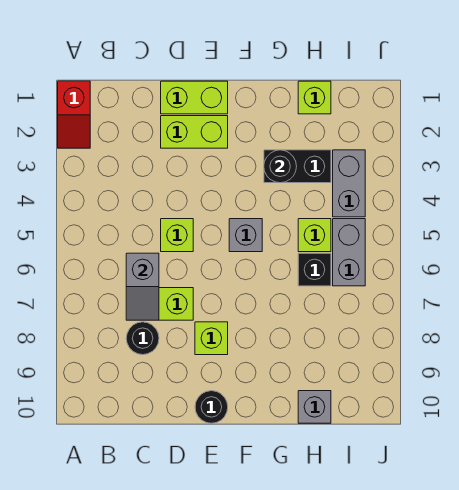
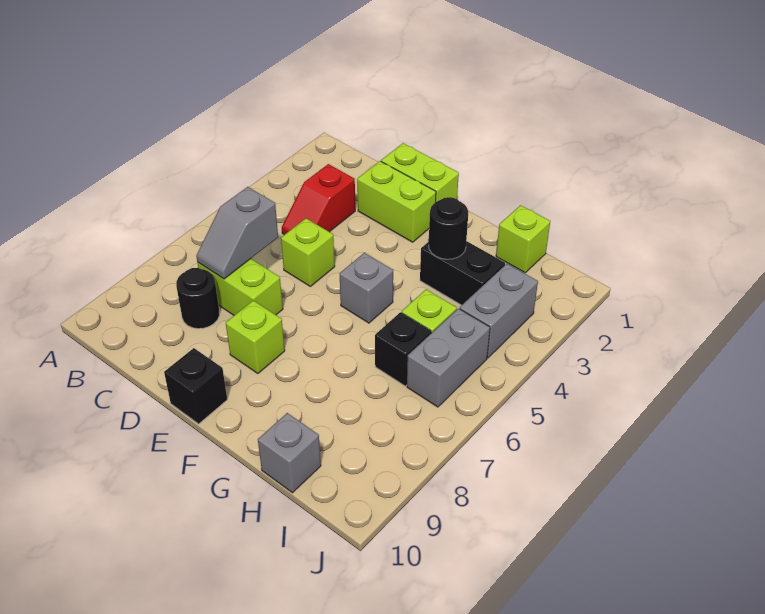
red slope A1:A2 level 1 top 1 -> red slope C3:C4 level 1 top 3
black round brick E10 level 1 -> black brick E10 level 1

